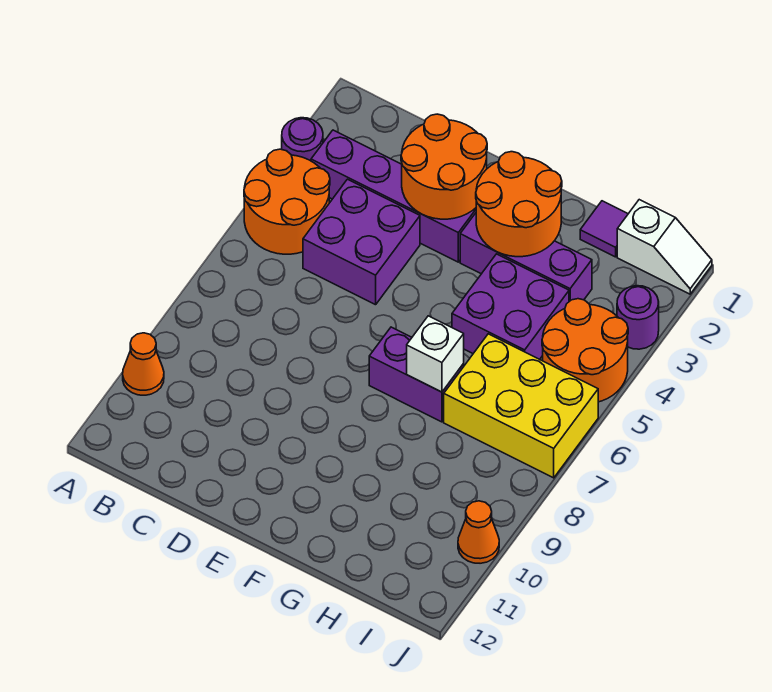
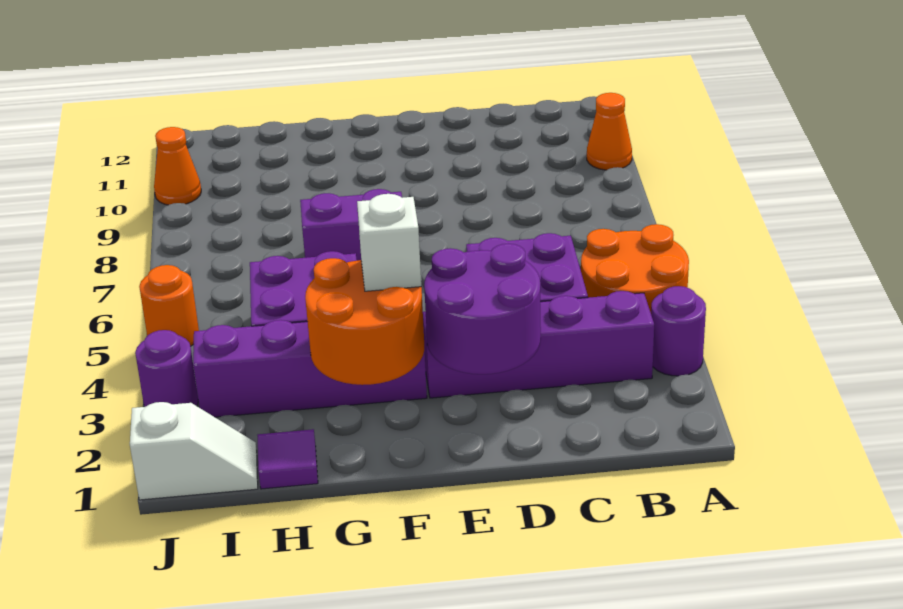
orange round brick D2:E3 level 2 -> purple round brick D2:E3 level 2
purple brick F3:H3 level 1 -> purple brick F3:I3 level 1
white brick G7 level 2 -> white brick F3 level 3
yellow brick H6:J7 level 1 -> none
white slope I1:J1 level 1 top I -> white slope I1:J1 level 1 top J
orange round brick I4:J5 level 1 -> orange round brick J5 level 1

